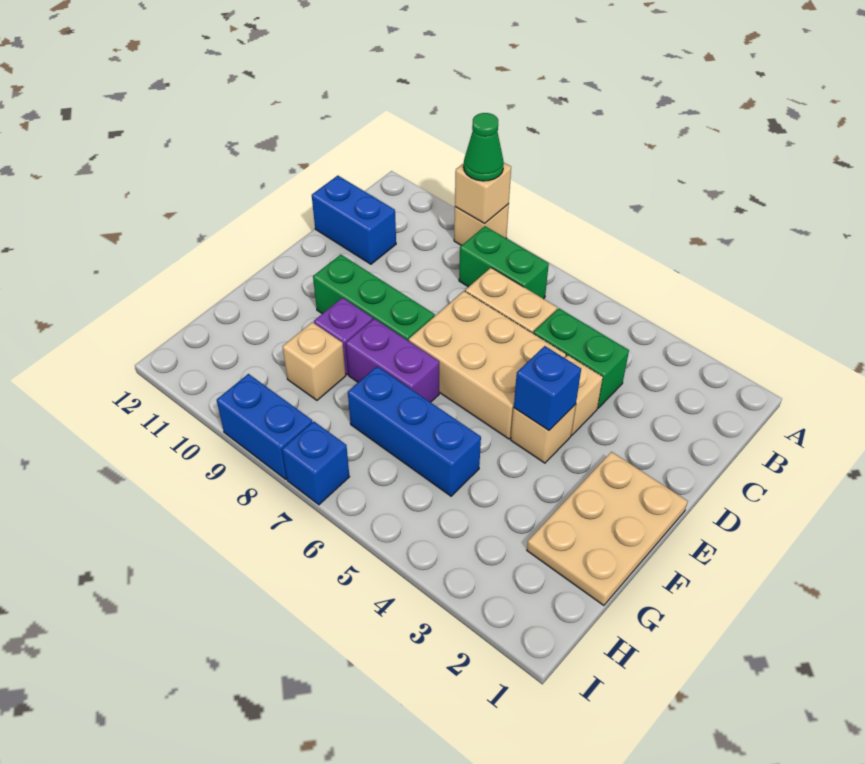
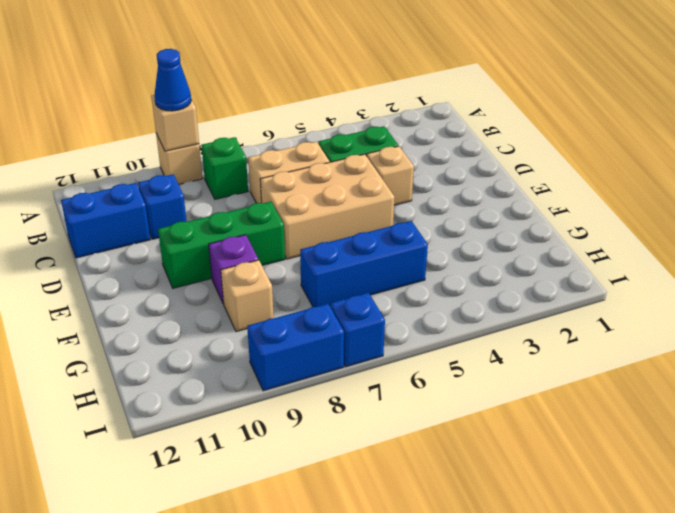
green cone A9 level 3 -> blue cone A9 level 3
green brick B7:B8 level 1 -> green brick B8 level 1
tan plate E1:G2 level 1 -> none
tan brick E4 level 1 -> none
blue brick E4 level 2 -> blue brick C10 level 1
purple brick F7:F8 level 1 -> none

